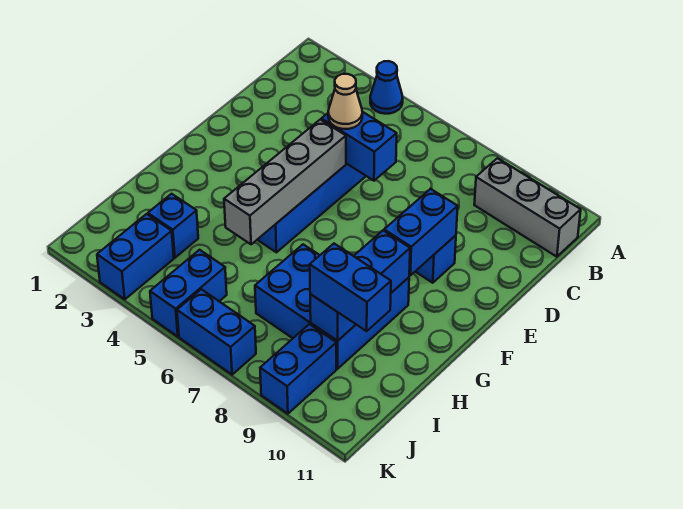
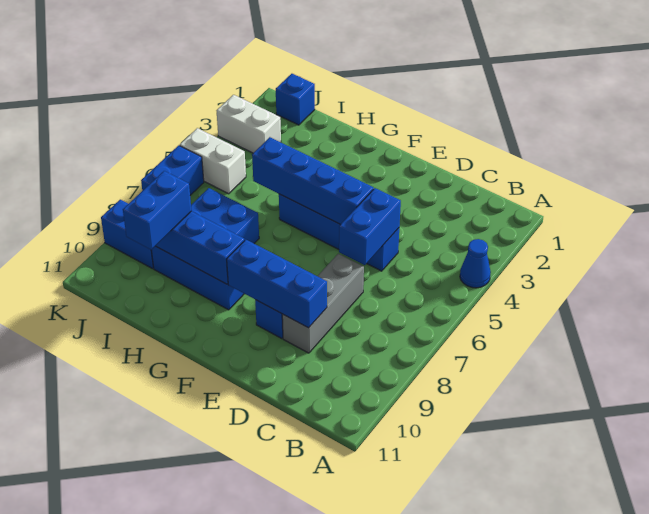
grey brick B9:B11 level 1 -> grey brick D7:D9 level 1
tan cone D5 level 3 -> none
grey brick E5:H5 level 2 -> blue brick E5:H5 level 2
blue brick E9:F9 level 2 -> blue brick D9:F9 level 2
blue brick I3 level 1 -> blue brick J1 level 1
blue brick J3:K3 level 1 -> white brick J3:K3 level 1
blue brick J5:K5 level 1 -> white brick J5:K5 level 1

